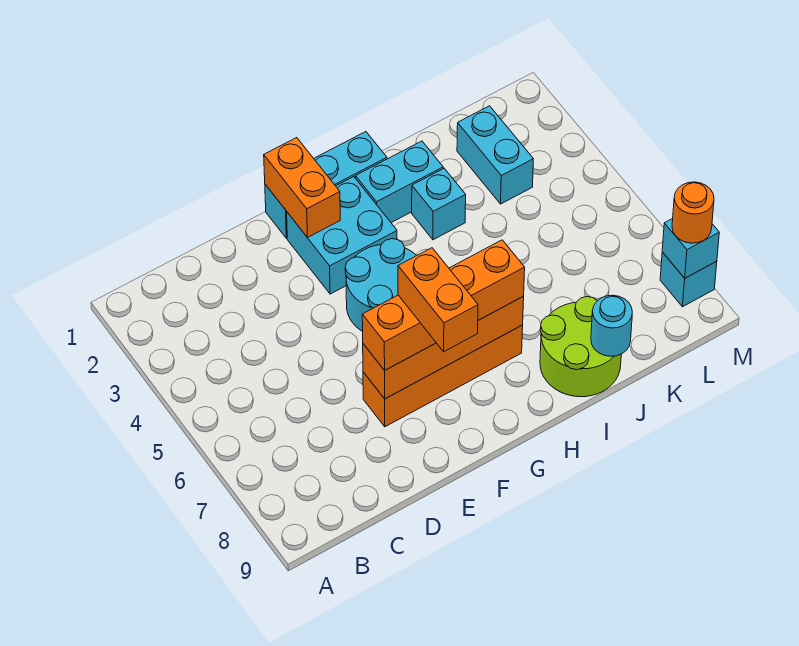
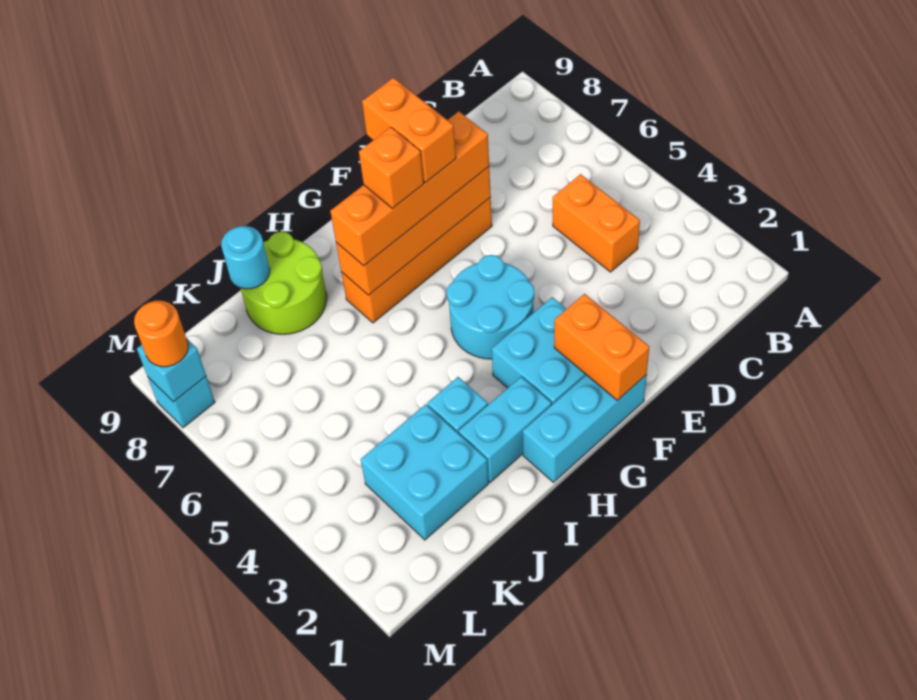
none -> orange brick C4:C5 level 1
none -> orange brick G7 level 4
cyan brick K2:K3 level 1 -> cyan brick J2:K3 level 1

